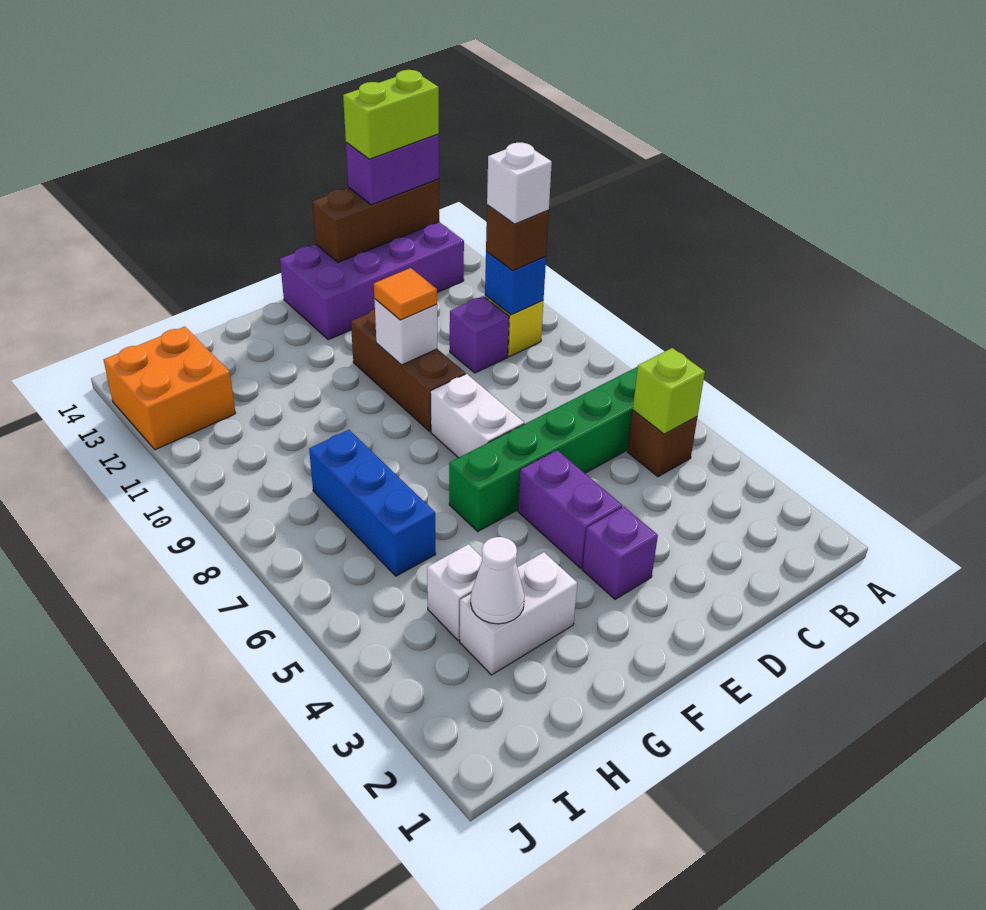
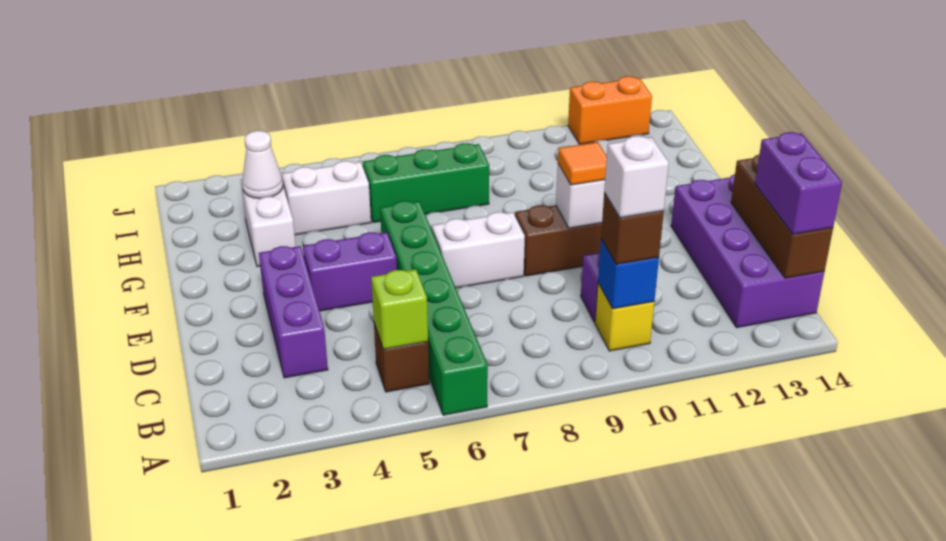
lime brick B14:C14 level 4 -> none
purple brick E3 level 1 -> purple brick C3:E3 level 1
white brick H4 level 1 -> white brick H4:H5 level 1
blue brick H6:H8 level 1 -> green brick H6:H8 level 1
orange brick I12:J13 level 1 -> orange brick J12:J13 level 1

